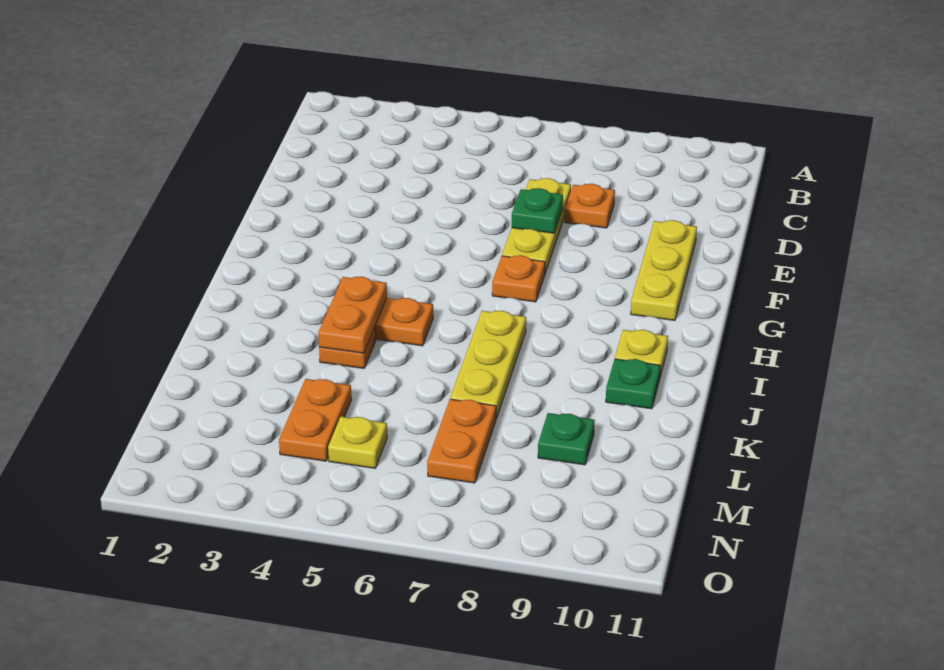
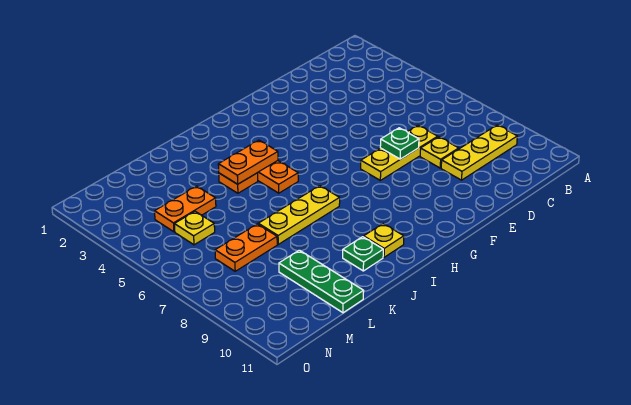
orange plate D8 level 1 -> yellow plate D8 level 1
yellow plate E10:G10 level 1 -> yellow plate B9:D9 level 1
orange plate G7 level 1 -> none
green plate L9 level 1 -> green plate L9:L11 level 1

